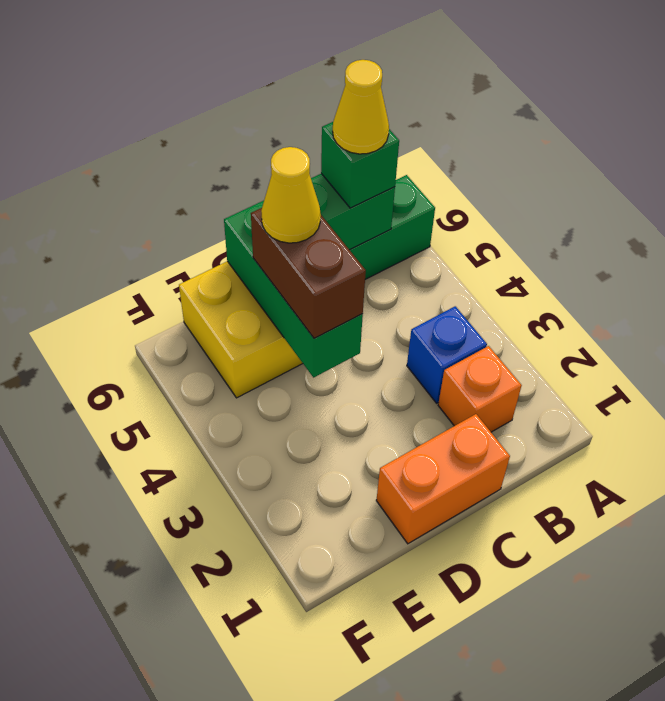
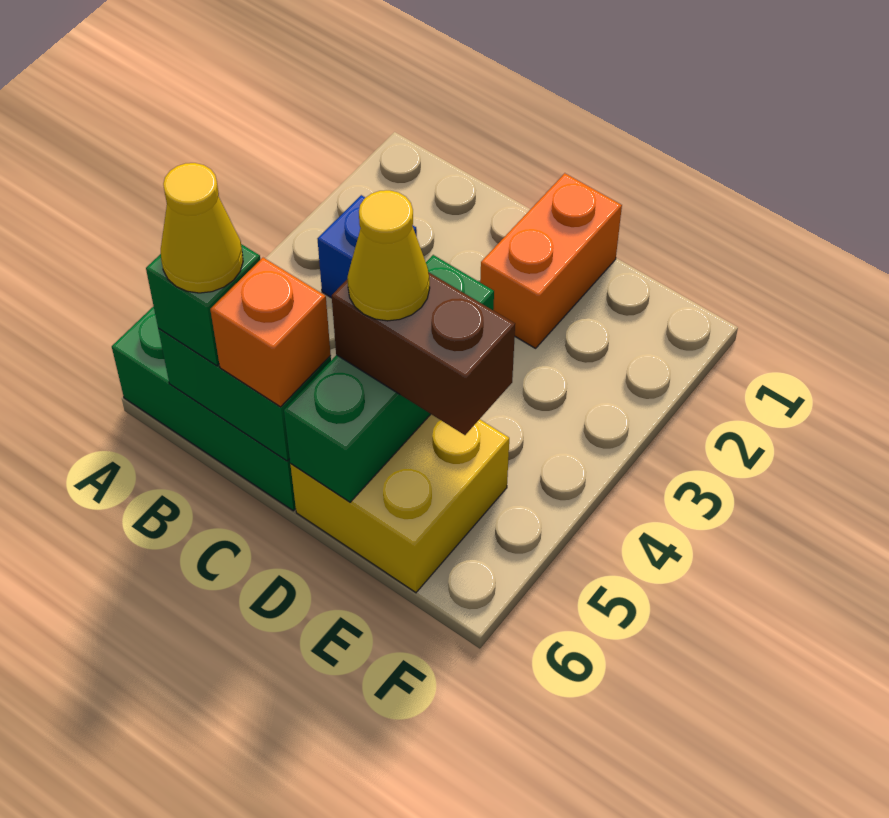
orange brick B2 level 1 -> orange brick C6 level 3
orange brick C1:D1 level 1 -> orange brick D1:D2 level 1
brown brick D4:D5 level 3 -> brown brick D5:E5 level 3

